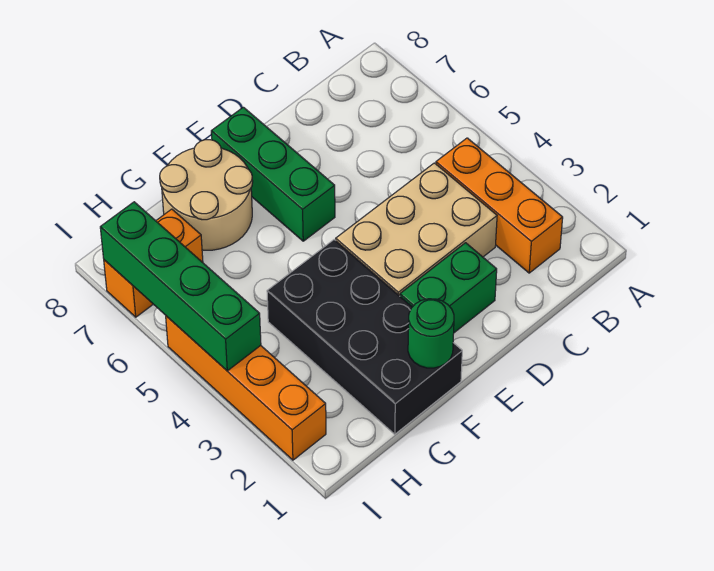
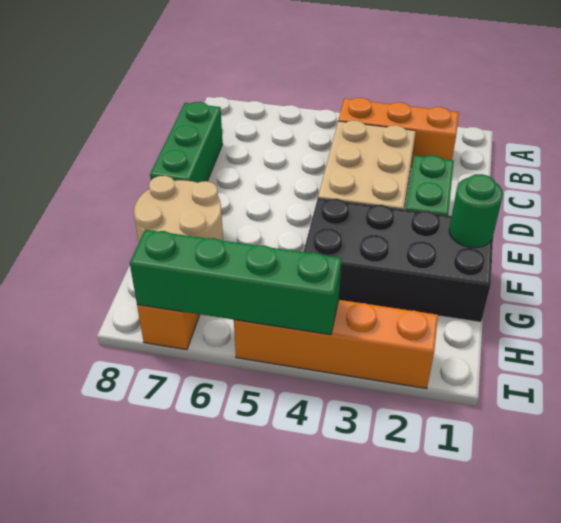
green brick E6:E8 level 1 -> green brick C8:E8 level 1

